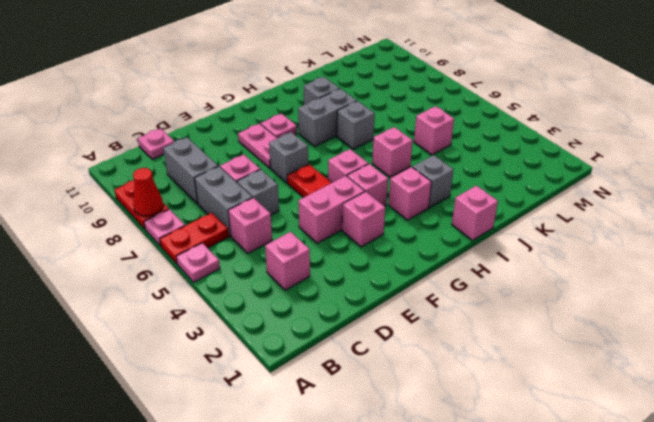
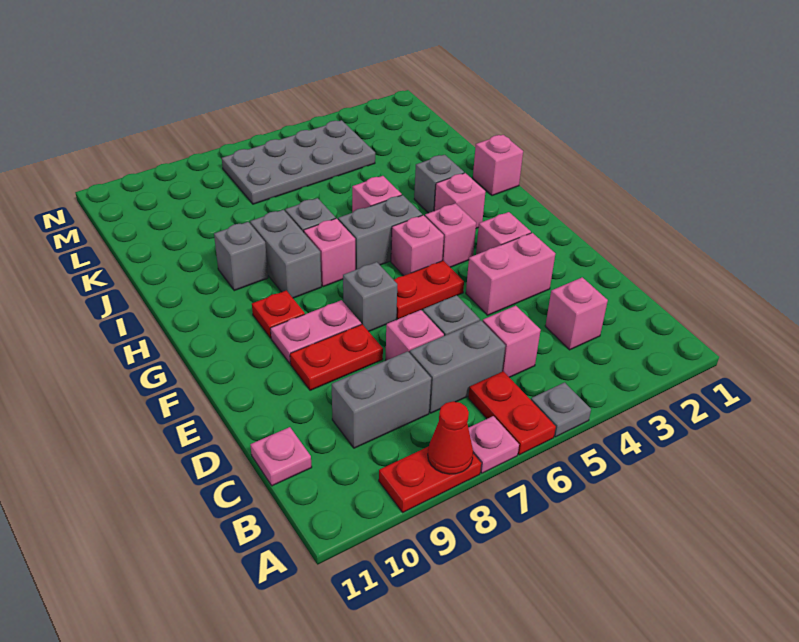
pink plate A5 level 1 -> grey plate A5 level 1
pink brick E4:F4 level 1 -> pink brick E3:E4 level 1
none -> red plate E8:E9 level 1
pink plate G9 level 1 -> red plate G9 level 1
none -> grey brick H5:H6 level 1
pink brick K5 level 1 -> pink brick H7 level 1
none -> grey plate L4:M7 level 1

